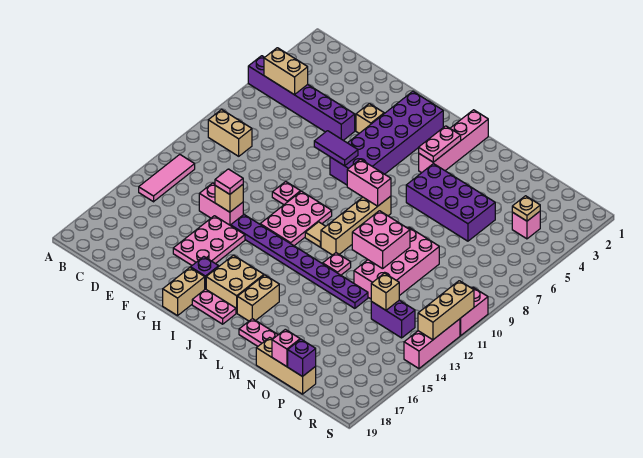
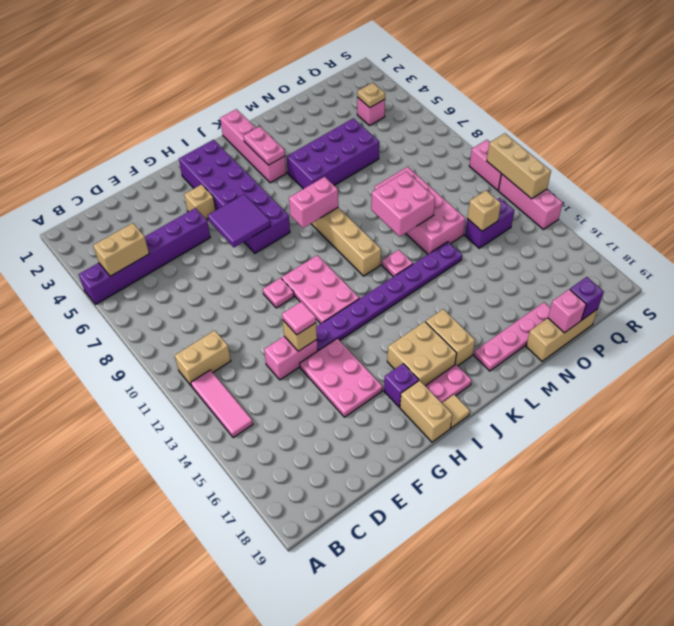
tan brick B9:C9 level 1 -> tan brick B11:C11 level 1
purple tile G7:H7 level 2 -> purple tile G6:H7 level 2
tan tile J11 level 1 -> tan tile I19 level 1

